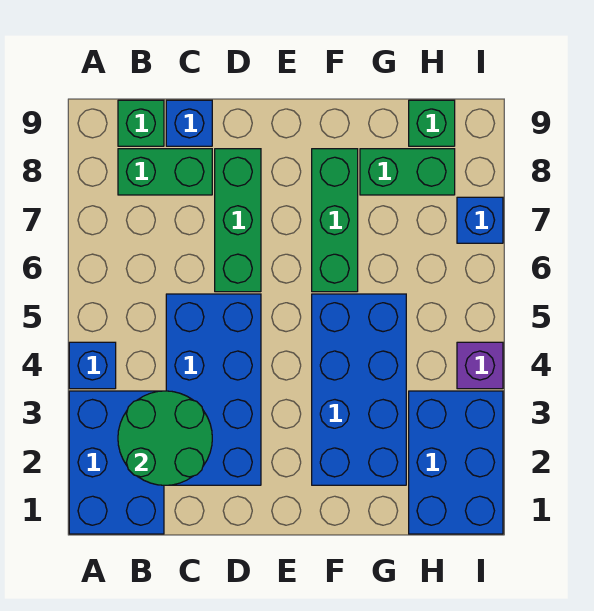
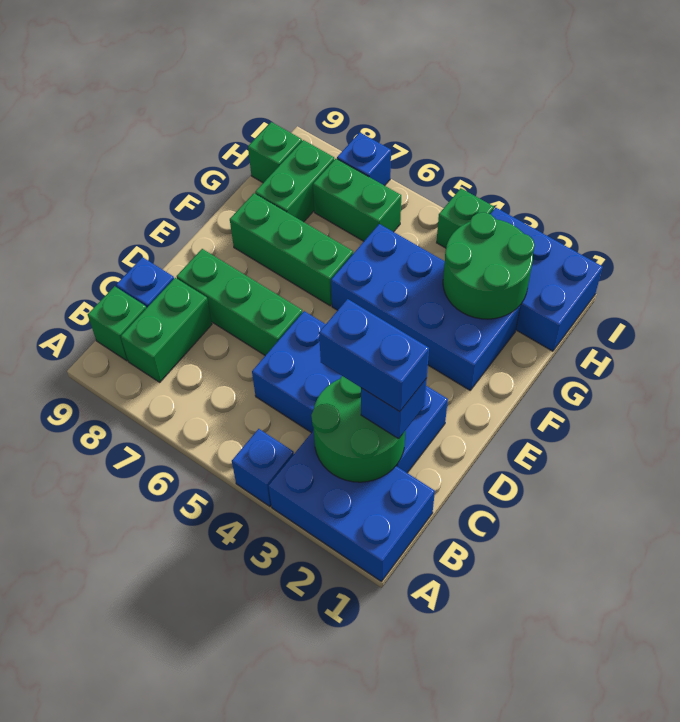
none -> blue brick C2 level 3
none -> blue brick C2:C3 level 4
none -> green round brick G2:H3 level 2
none -> green brick H6:H7 level 1
purple brick I4 level 1 -> green brick I4 level 1

